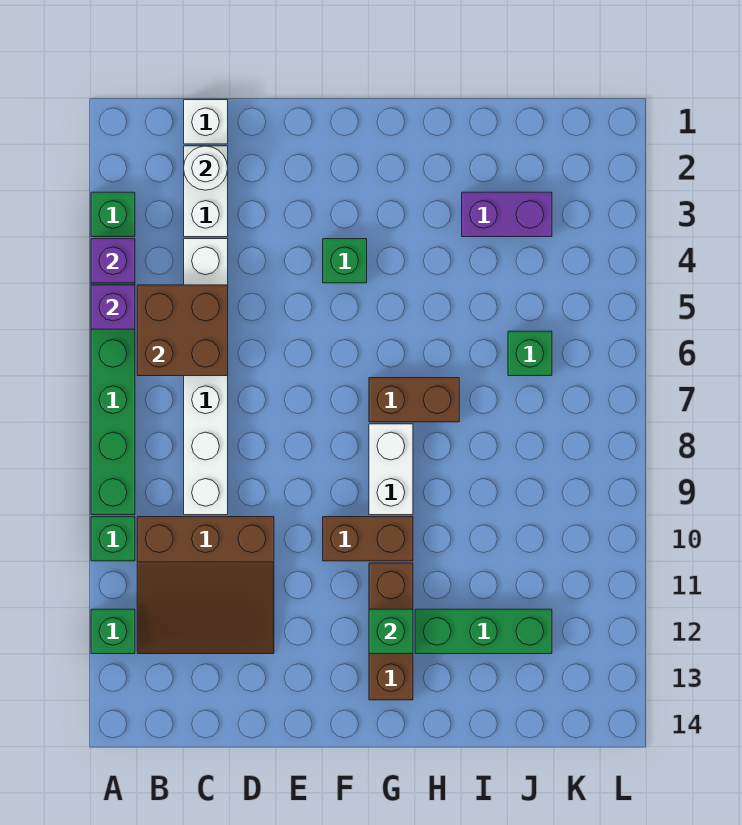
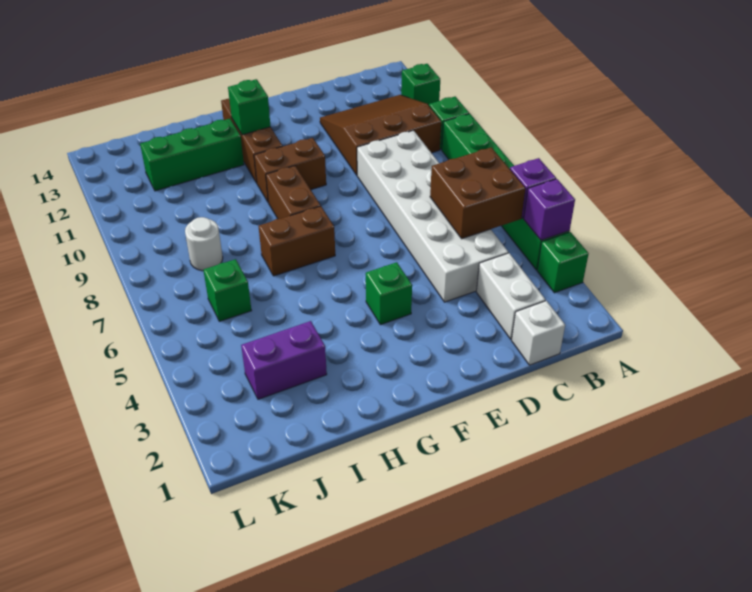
white round brick C2 level 2 -> white round brick J8 level 1
white brick C4:C9 level 1 -> white brick C4:D9 level 1
white brick G8:G9 level 1 -> brown brick G8:G9 level 1

